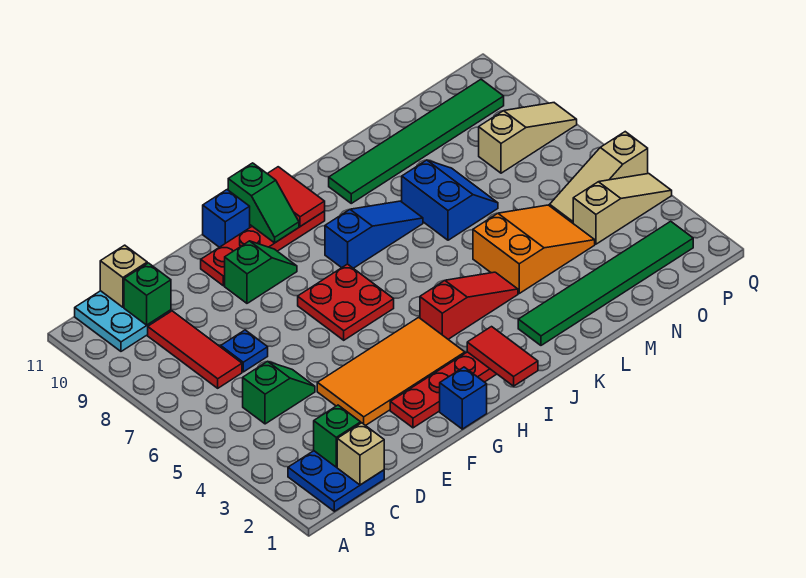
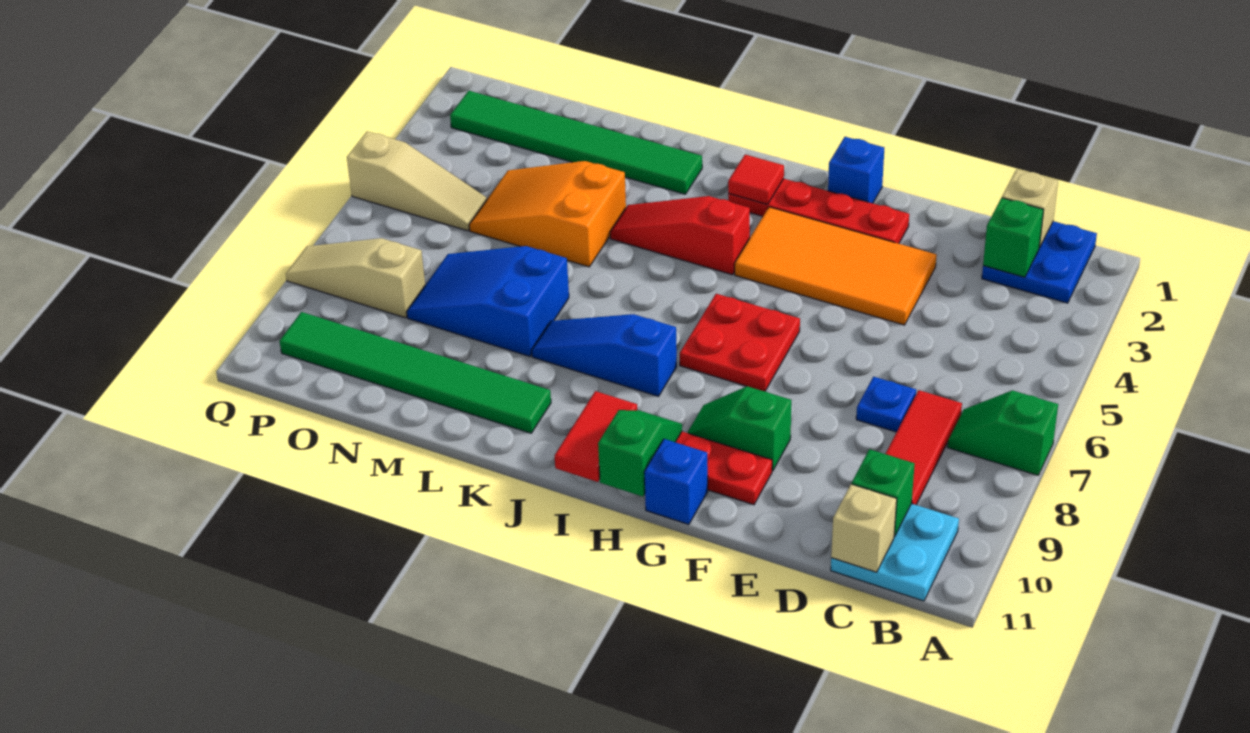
green slope C5:D5 level 1 top C -> green slope A7:B7 level 1 top A
red tile I1:I2 level 2 -> red tile I2 level 2
blue slope L7:M8 level 1 top L -> blue slope L7:N8 level 1 top L
tan slope O4:Q4 level 1 top O -> none

